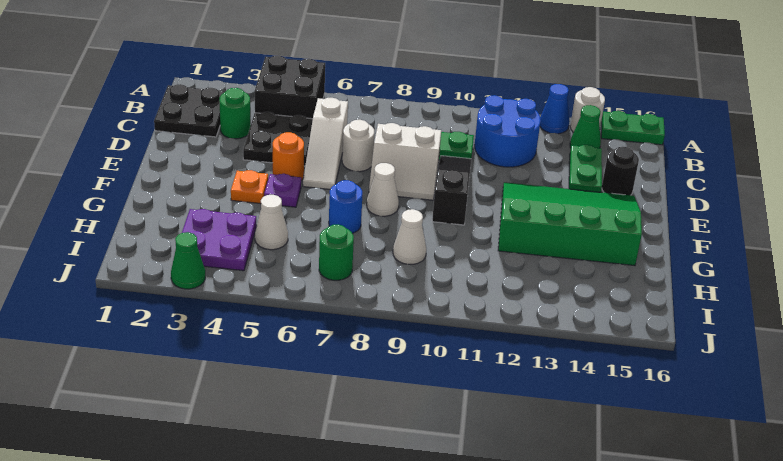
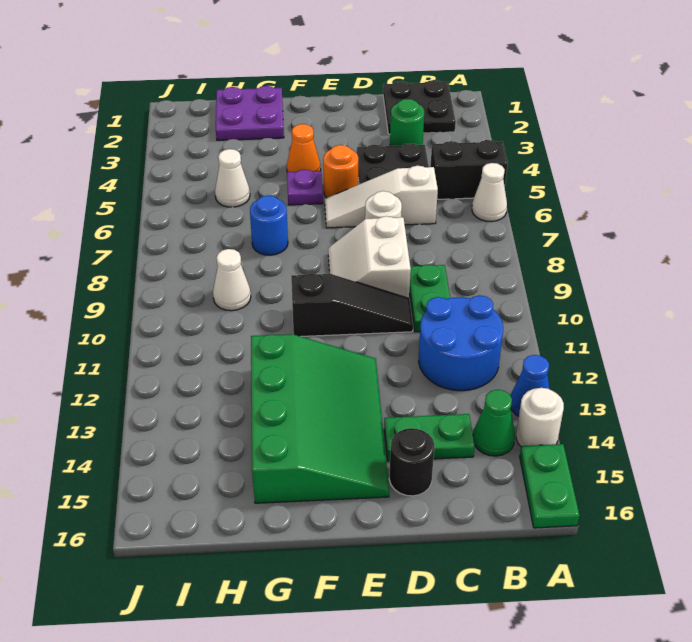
black brick A4:B5 level 1 -> black brick A5:B5 level 1
orange plate F4 level 1 -> orange cone F4 level 1
white cone F8 level 1 -> white cone A6 level 1
purple plate H3:I4 level 1 -> purple plate G1:H2 level 1
green round brick I7 level 1 -> none
green cone J3 level 1 -> none

